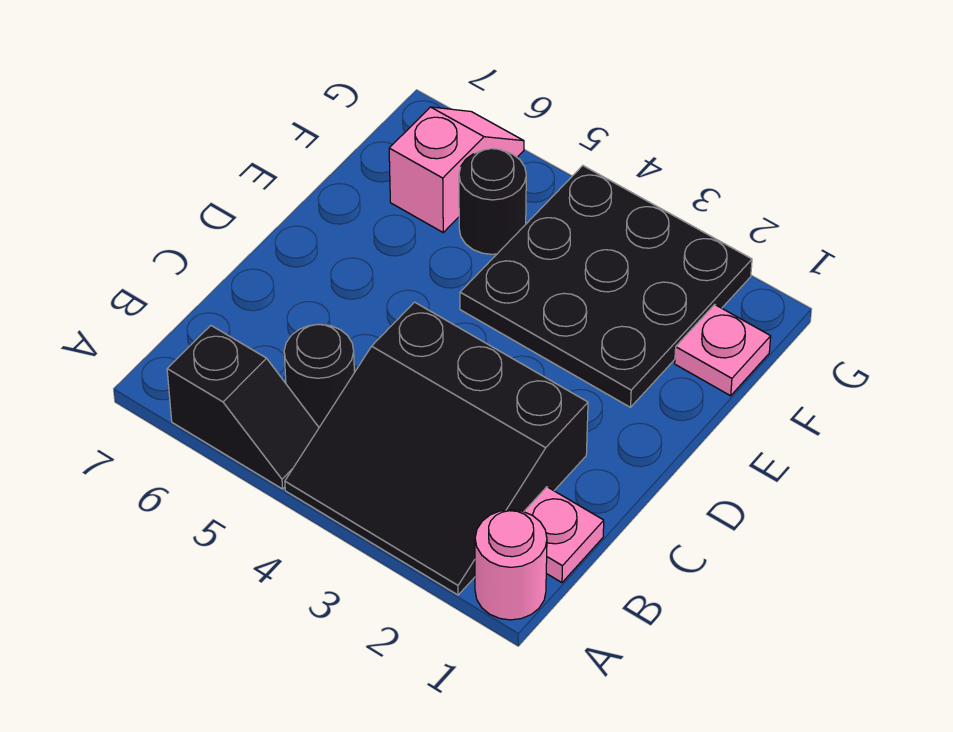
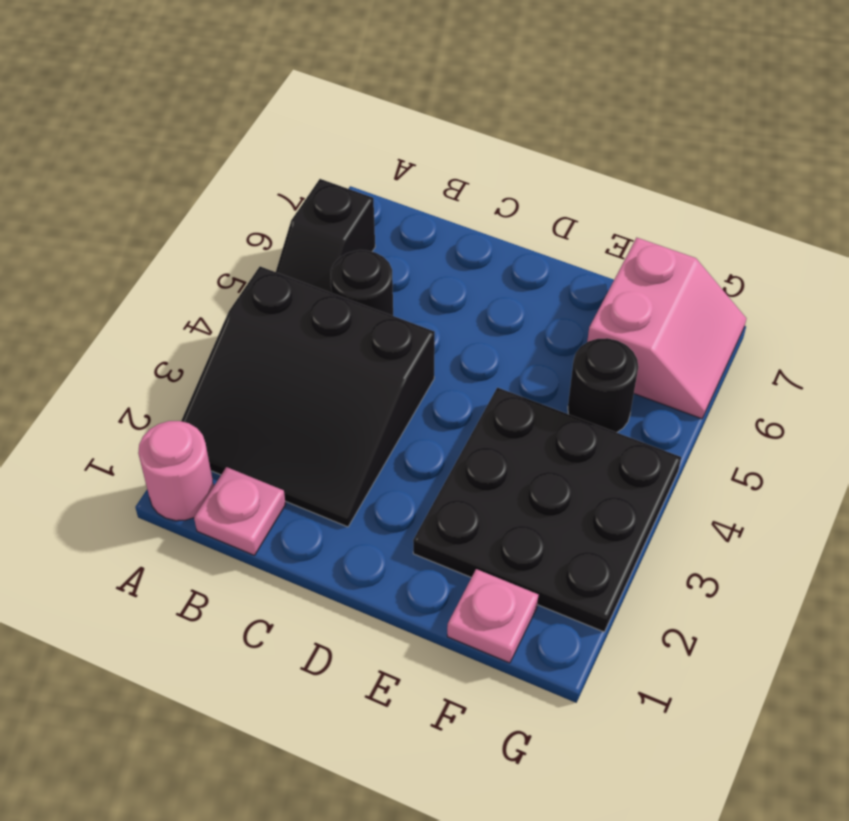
black slope A2:C4 level 1 top C -> black slope A2:C4 level 1 top 4
pink slope F6:G6 level 1 top F -> pink slope F6:G7 level 1 top F

